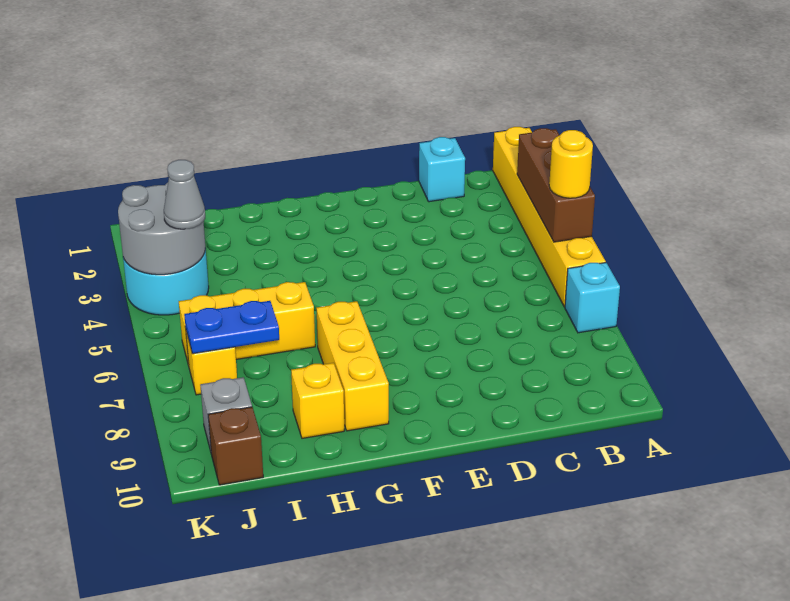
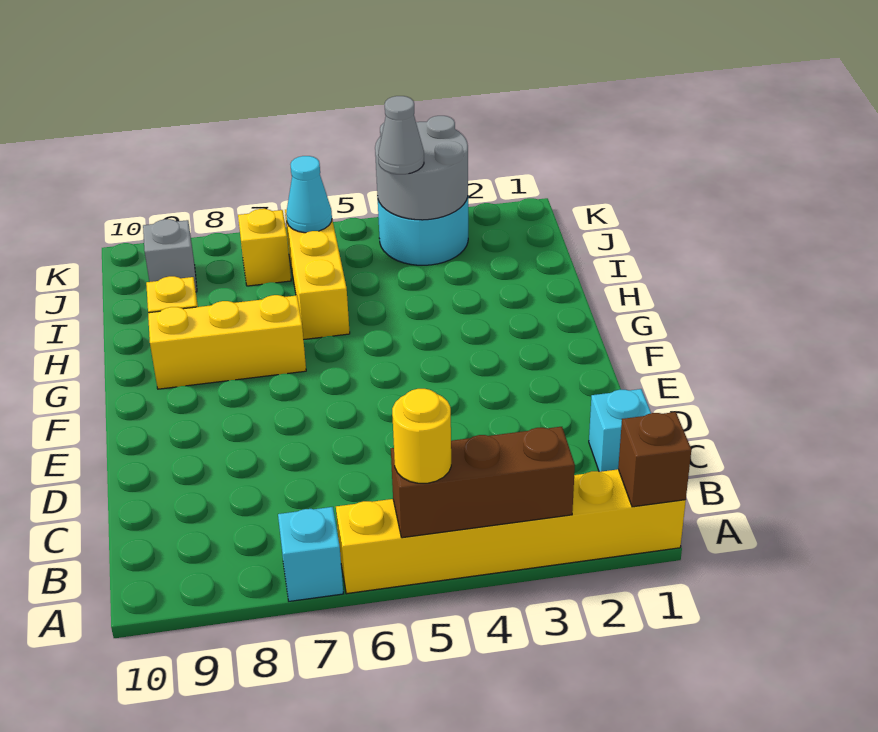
blue plate I7:J7 level 2 -> none
none -> cyan cone J6 level 2
brown brick J10 level 1 -> brown brick A1 level 2

